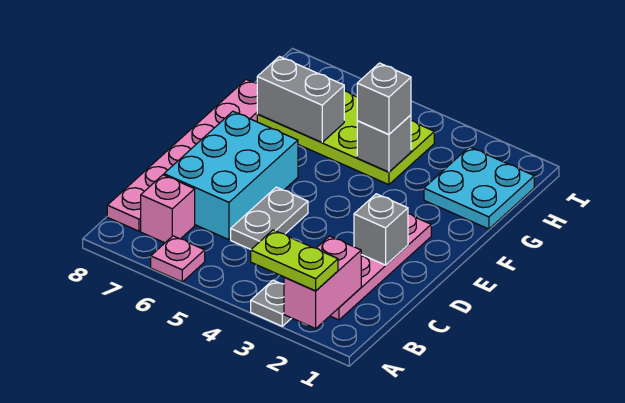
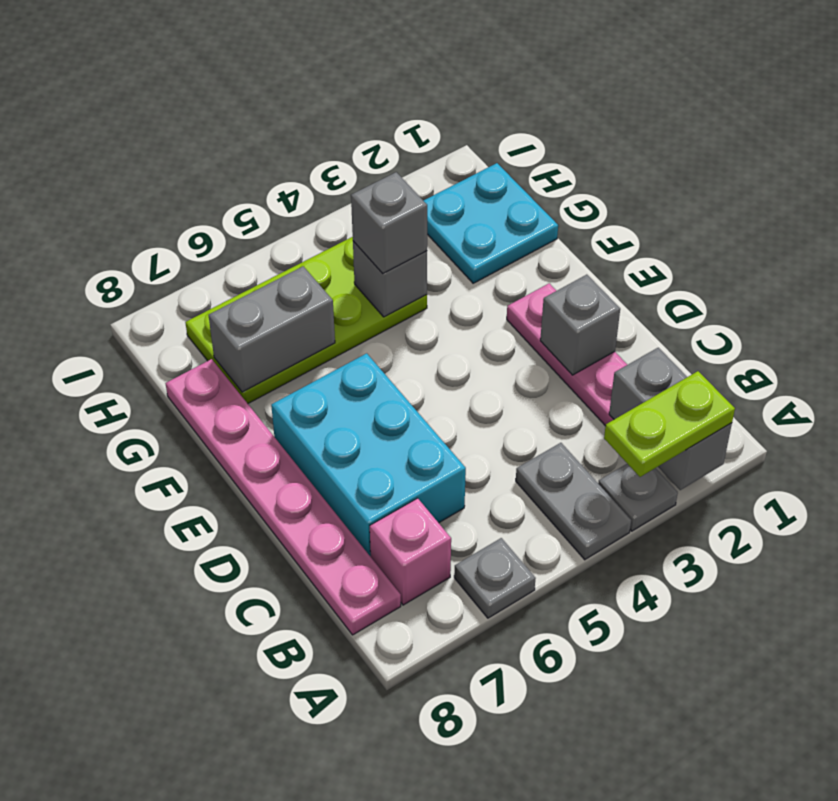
pink brick A2:B2 level 2 -> grey brick A2:B2 level 2
pink plate A6 level 1 -> grey plate A6 level 1
grey plate C5:D5 level 1 -> grey plate A4:B4 level 1

